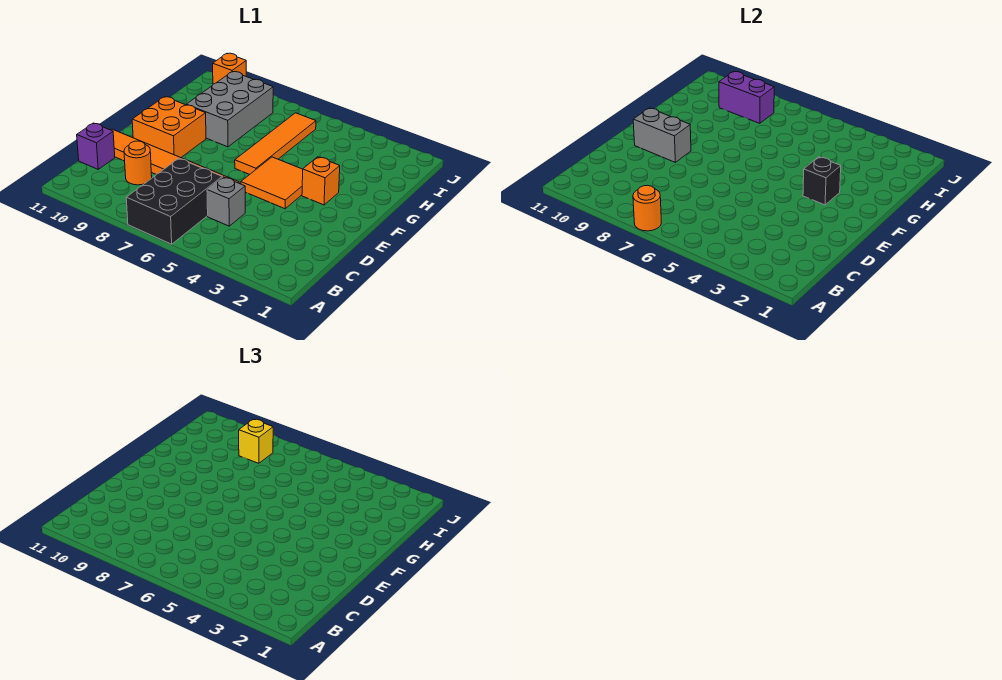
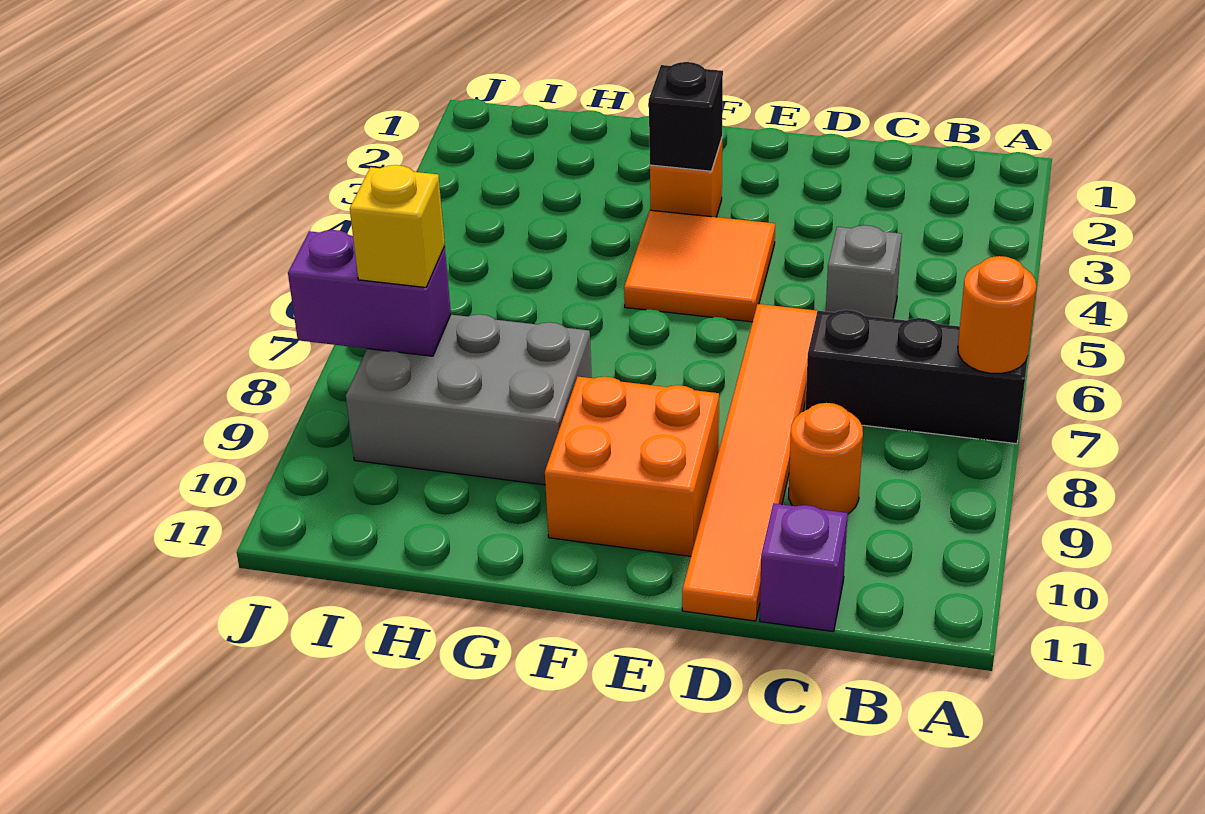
black brick A6:C7 level 1 -> black brick A7:C7 level 1
grey brick E9:E10 level 2 -> none
orange tile F6:I6 level 1 -> none
purple brick I8:I9 level 2 -> purple brick I8:J8 level 2
orange brick J10 level 1 -> none

